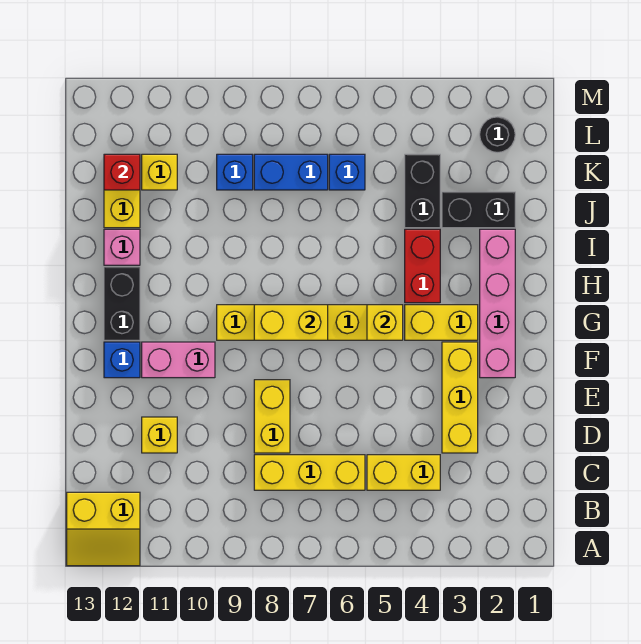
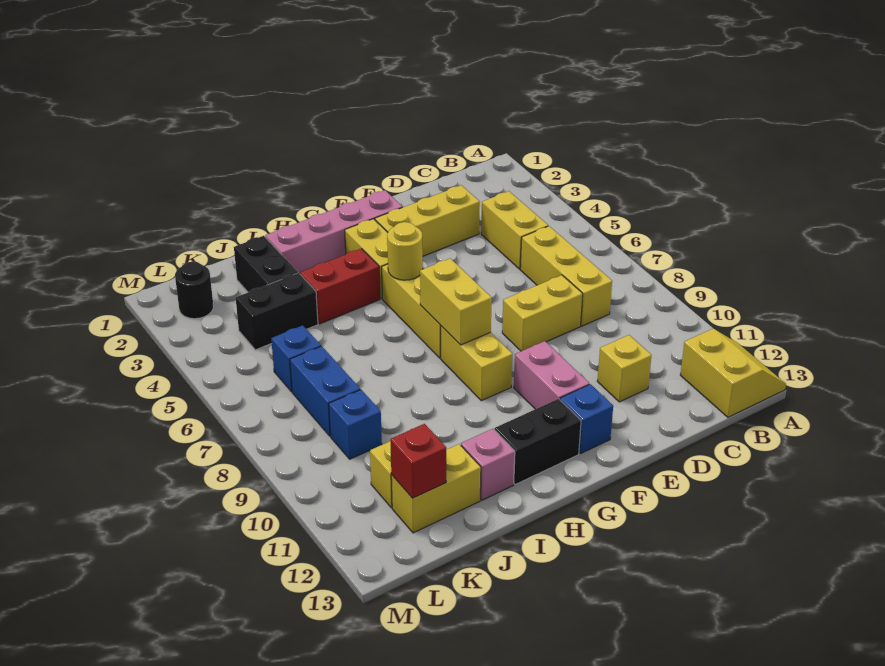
yellow brick G5 level 2 -> yellow round brick G5 level 2

